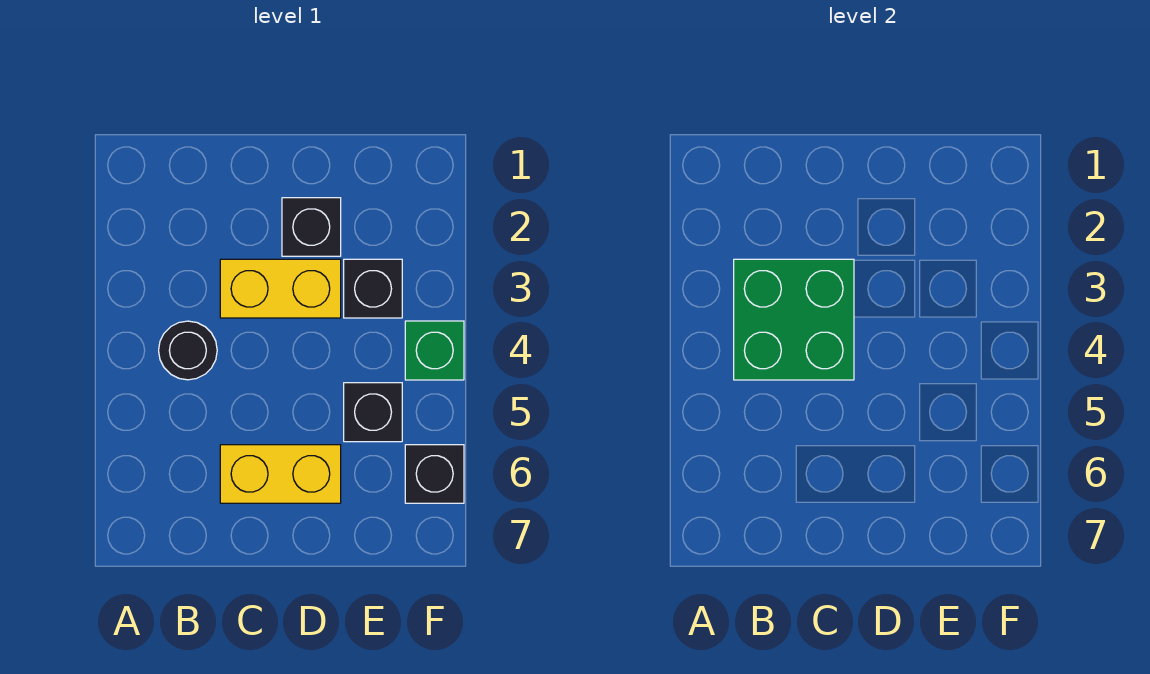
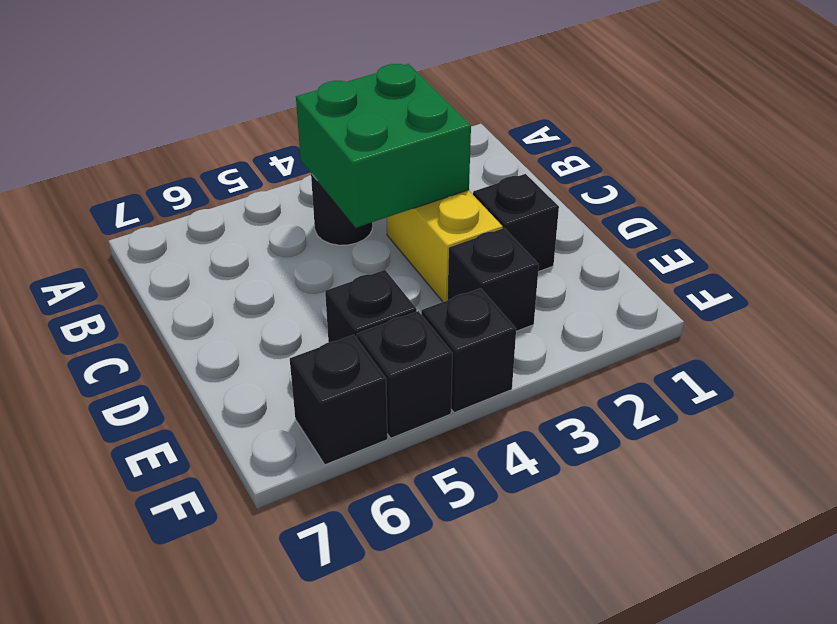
yellow brick C6:D6 level 1 -> none
green brick F4 level 1 -> black brick F4 level 1
none -> black brick F5 level 1

